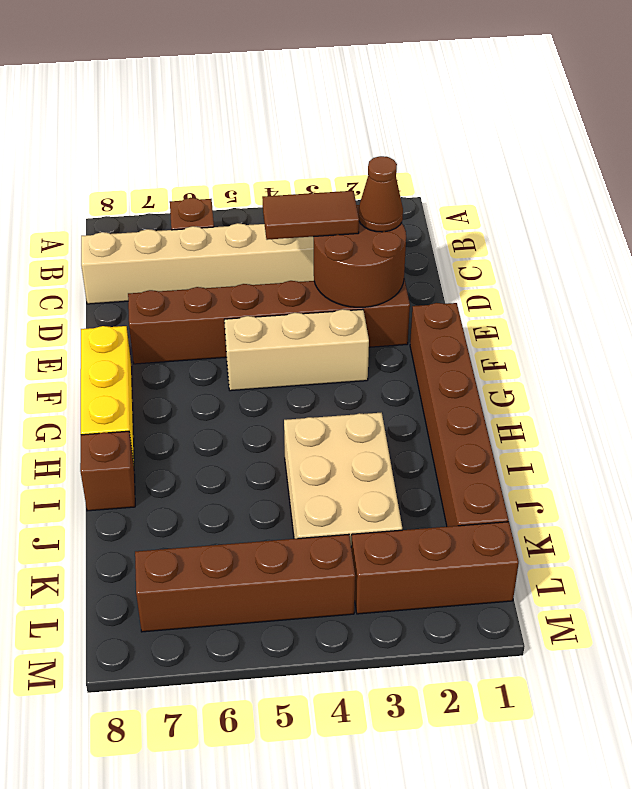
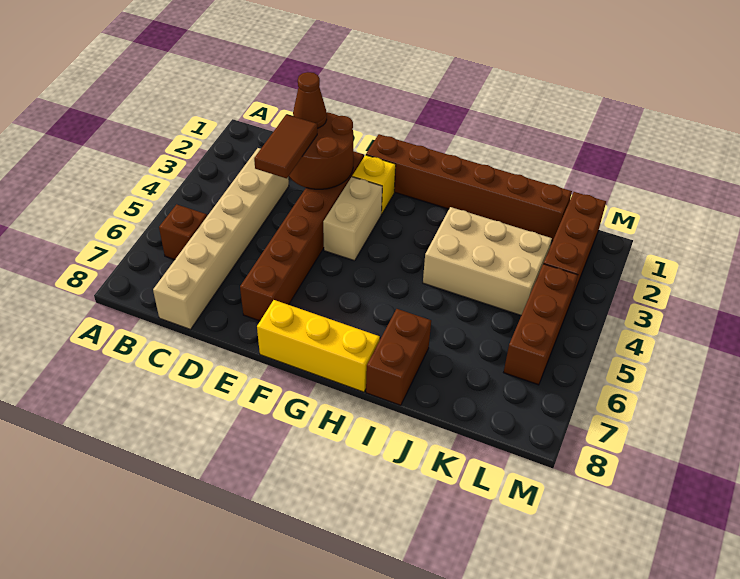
none -> yellow brick F2 level 1
tan brick F3:F5 level 1 -> tan brick F3:F4 level 1
brown brick I8 level 1 -> brown brick I7:I8 level 1
brown brick L4:L7 level 1 -> brown brick L4:L6 level 1

